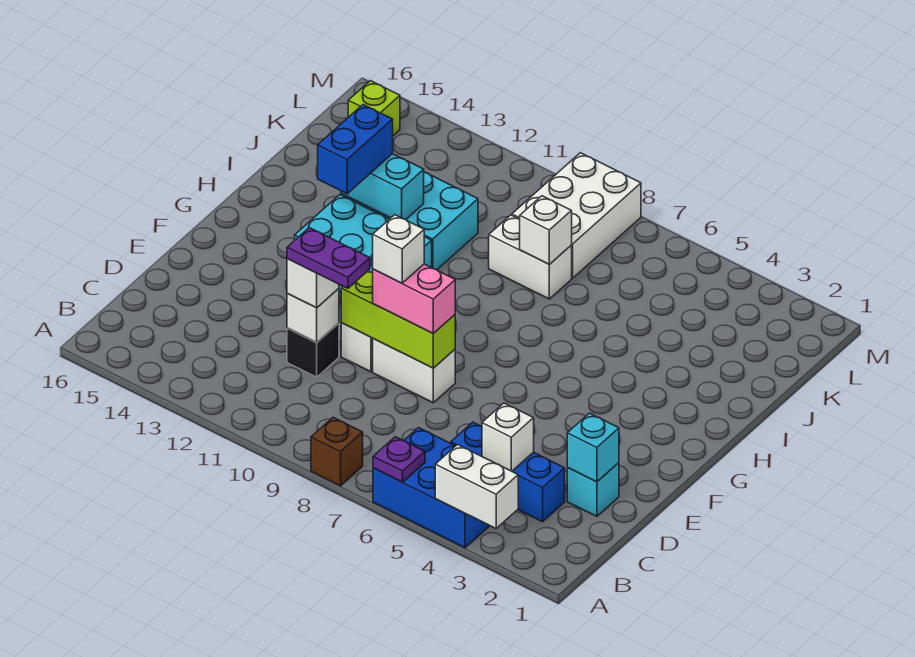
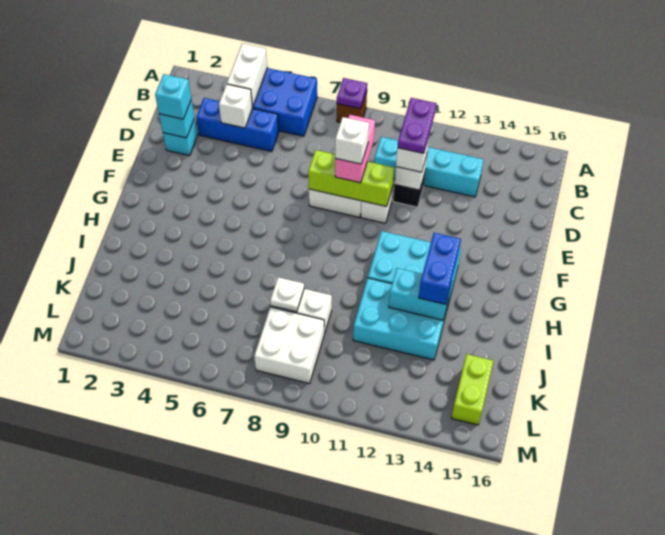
white brick A3:A4 level 2 -> white brick A4:B4 level 2
purple plate A6 level 2 -> purple plate A8 level 2
none -> cyan brick C10:C13 level 1
none -> cyan brick D2 level 3
purple plate D10:D11 level 4 -> purple plate C11:D11 level 4
pink brick E8:E9 level 3 -> pink brick D9:E9 level 3
white brick J8 level 2 -> white plate J8 level 2
white brick K8:M9 level 1 -> white brick K8:L9 level 1
lime brick L15 level 1 -> lime brick K15:L15 level 1

